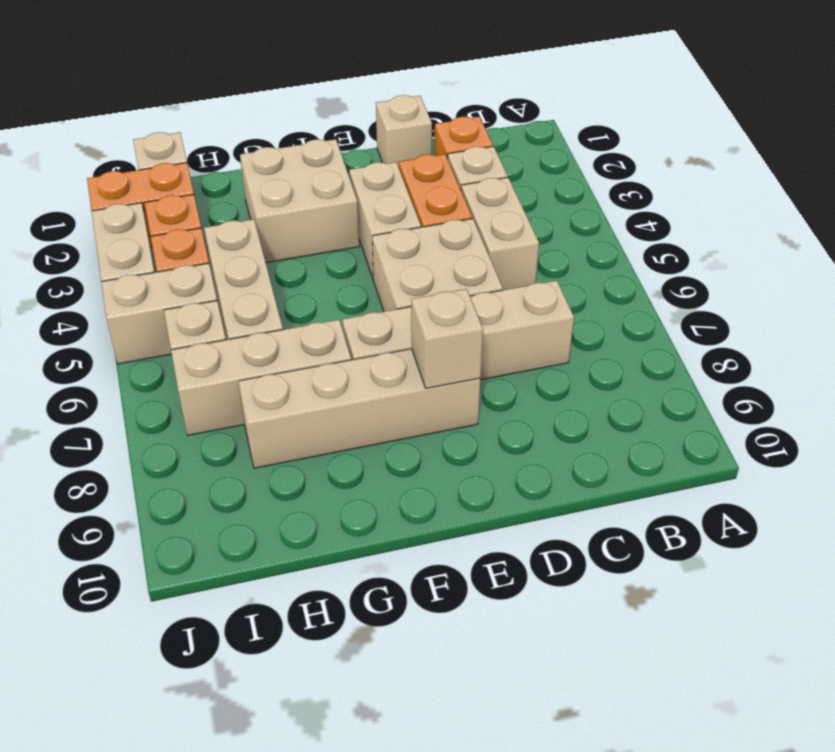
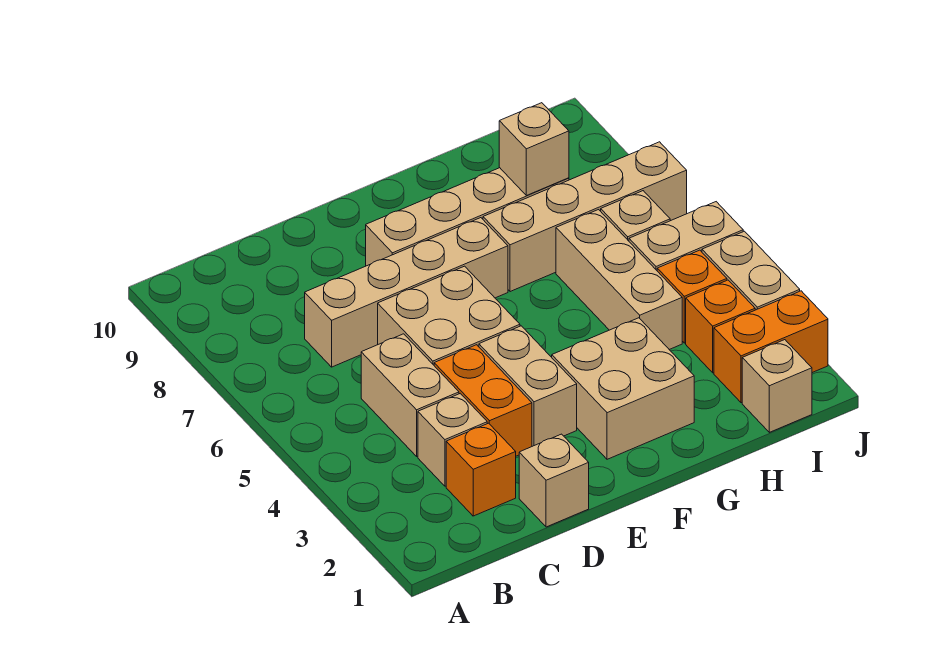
tan brick E8 level 2 -> tan brick H8 level 2
tan brick G7:I7 level 1 -> tan brick G7:J7 level 1

